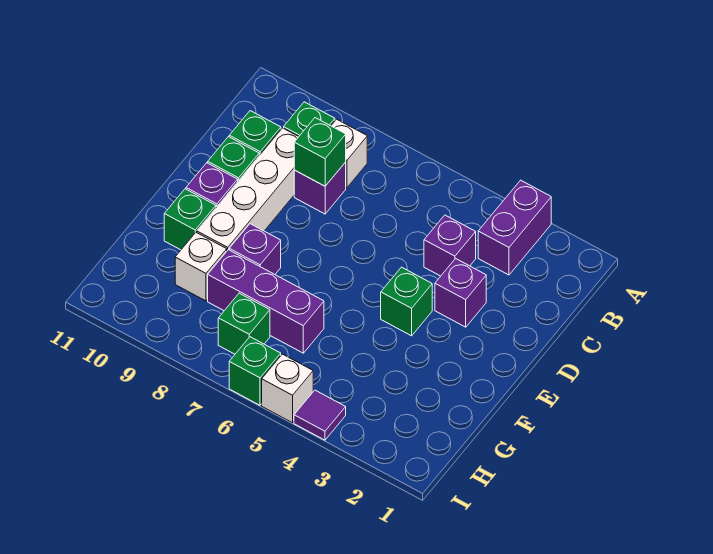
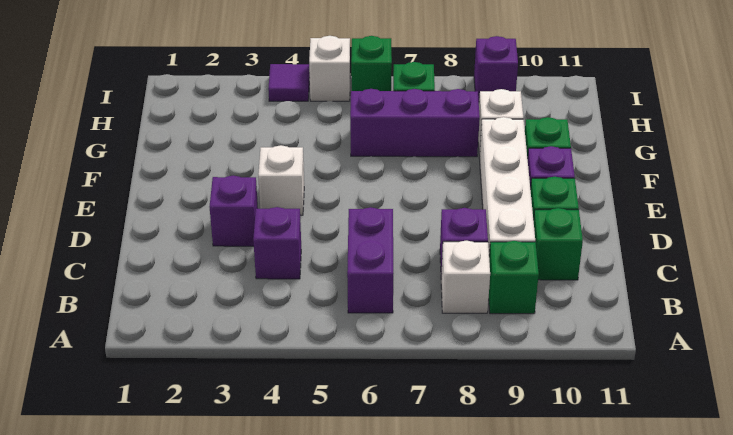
purple brick A3:B3 level 1 -> purple brick B6:C6 level 1
green brick C8 level 2 -> none
green brick E4 level 1 -> white brick E4 level 1
purple brick F8 level 1 -> purple brick I9 level 1

